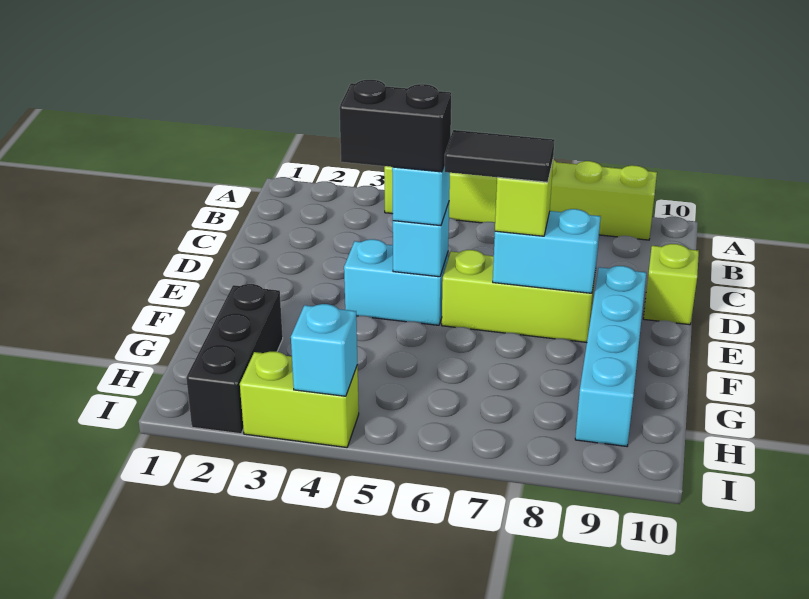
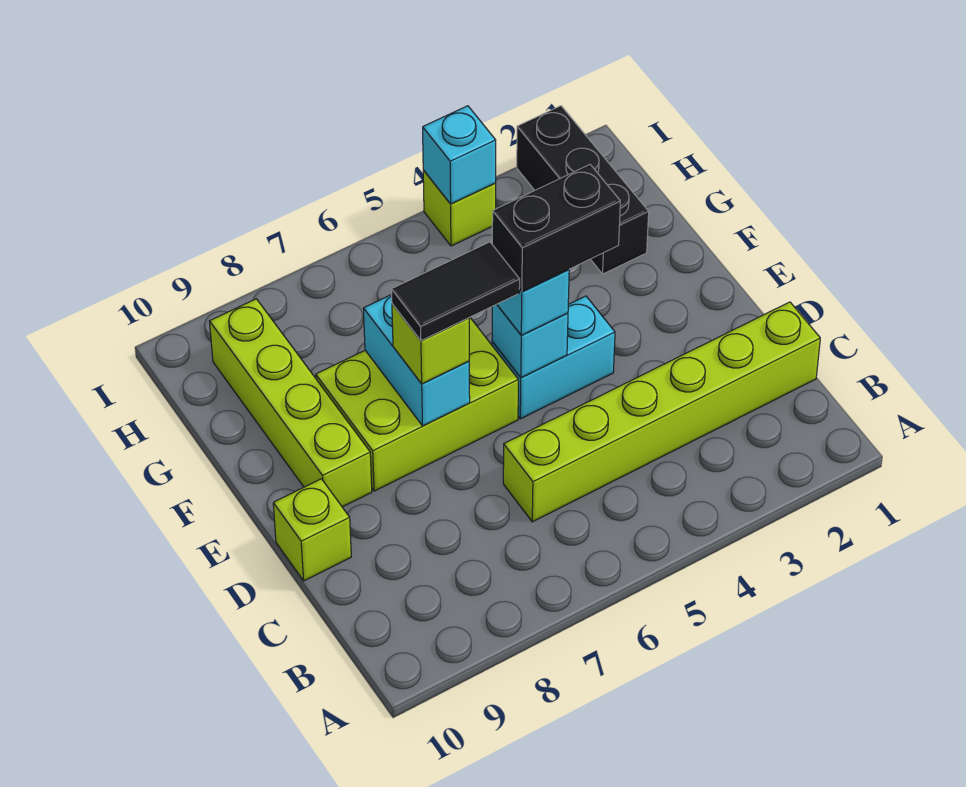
lime brick A4:A9 level 1 -> lime brick C1:C6 level 1
lime brick E6:E8 level 1 -> lime brick E6:F8 level 1
cyan brick E7:E8 level 2 -> cyan brick E7:F7 level 2
cyan brick E9:H9 level 1 -> lime brick E9:H9 level 1
lime brick I3:I4 level 1 -> lime brick I4 level 1

